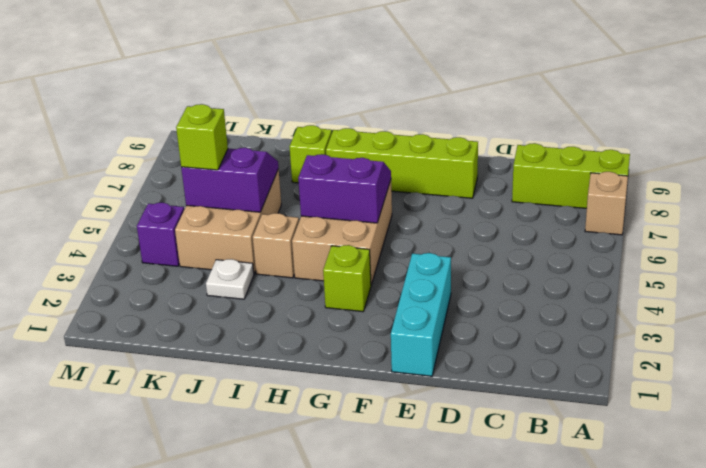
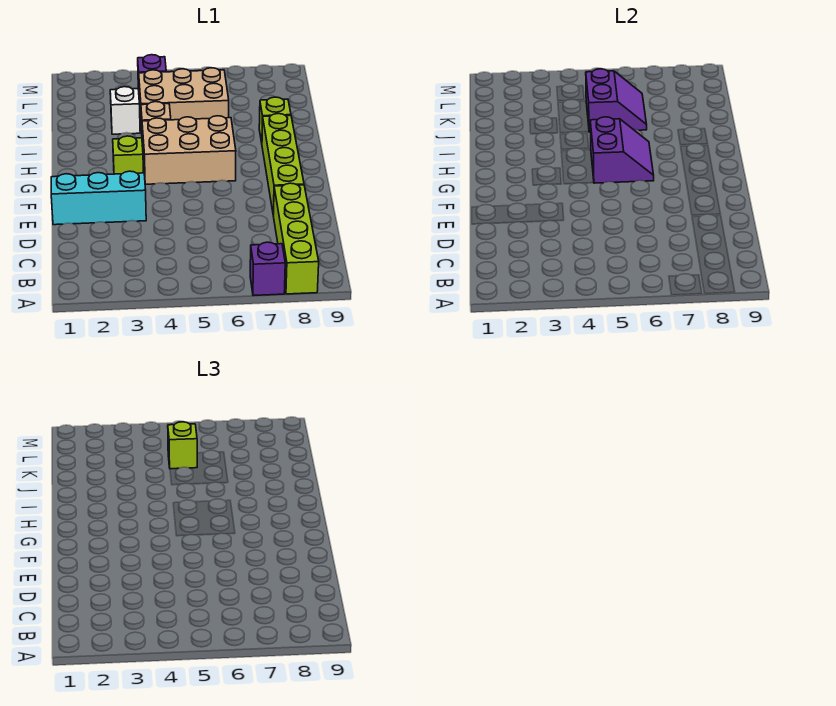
tan brick A7 level 1 -> purple brick A7 level 1
lime brick A8:C8 level 1 -> lime brick A8:D8 level 1
white plate J3 level 1 -> white brick J3 level 1

